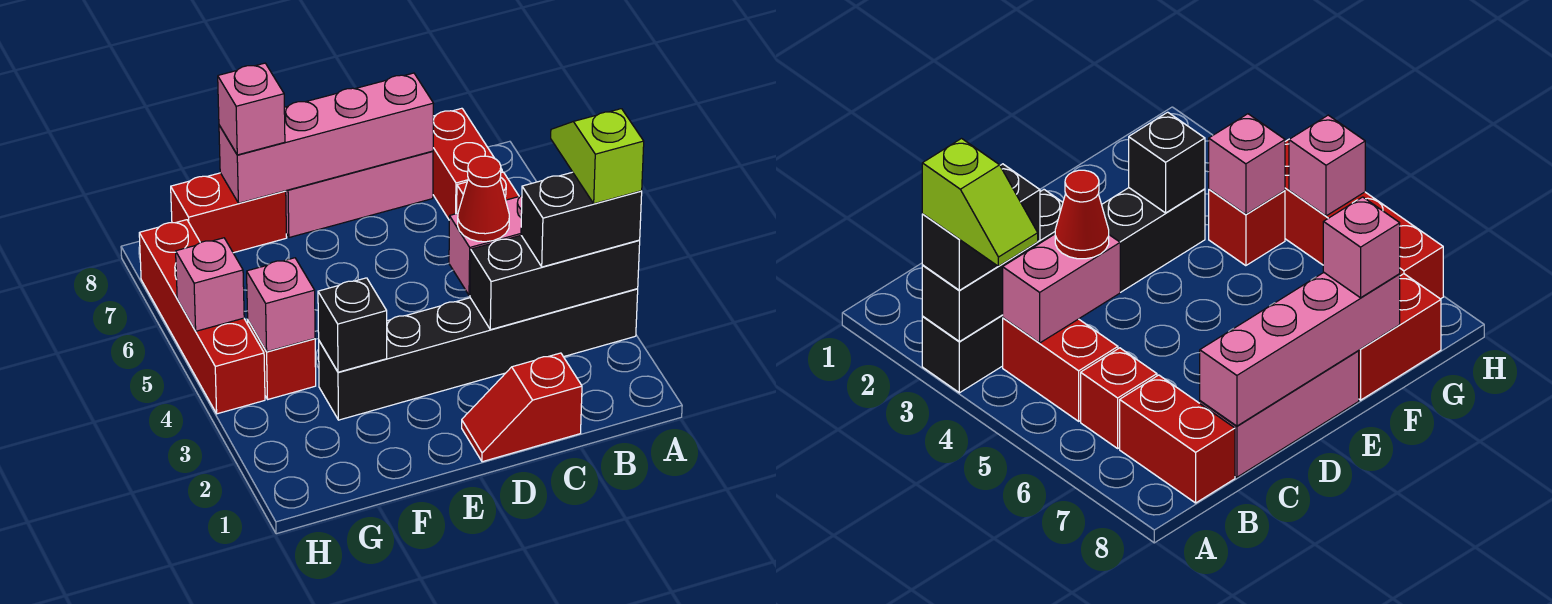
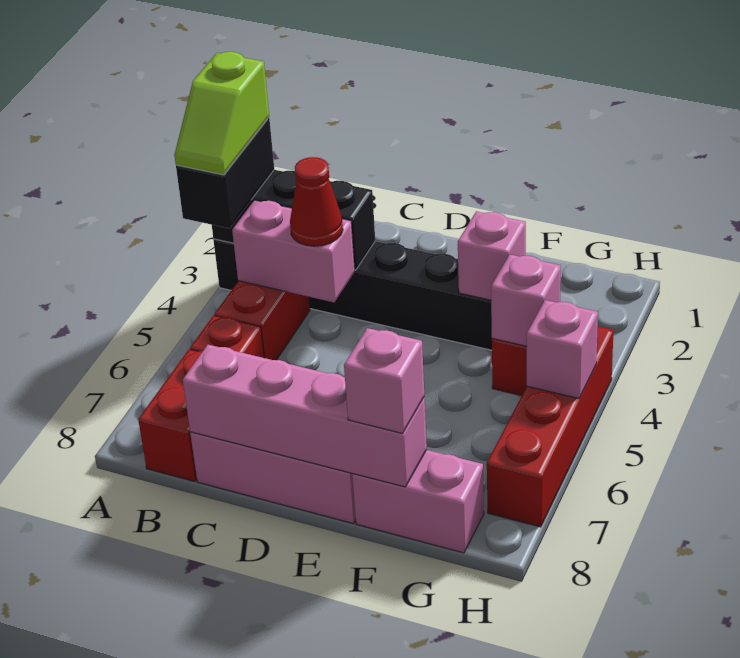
black brick A3:B3 level 3 -> black brick A3:A4 level 3
red slope C1:D1 level 1 top C -> none
black brick F3 level 2 -> pink brick F3 level 2
red brick F8:G8 level 1 -> pink brick F8:G8 level 1

